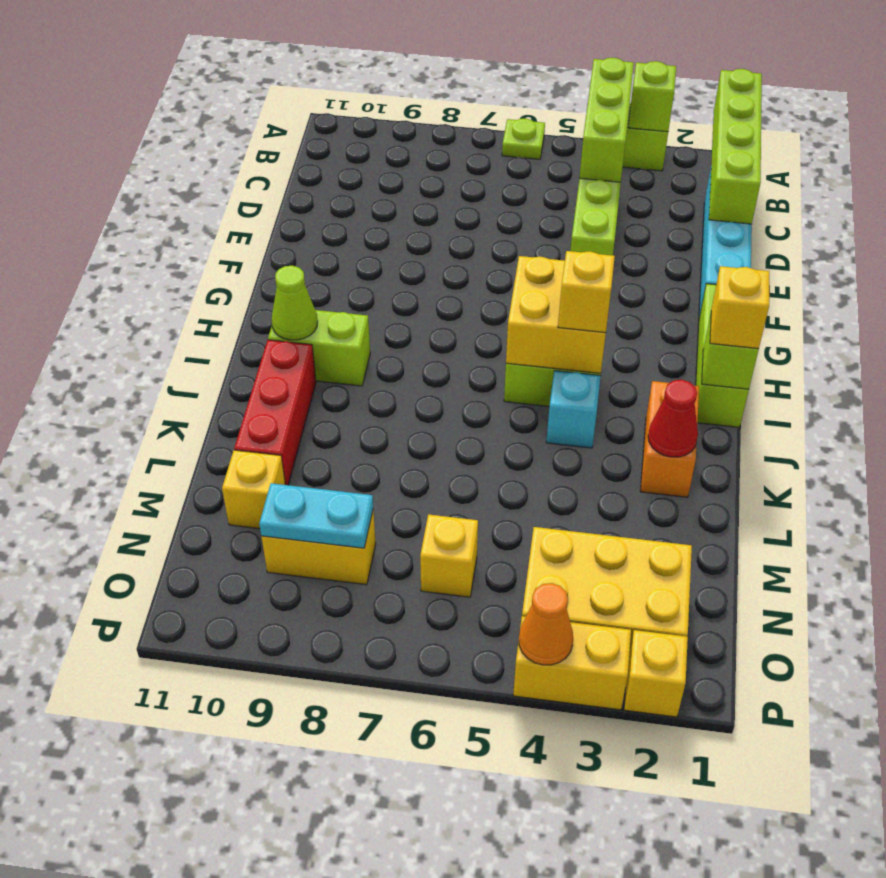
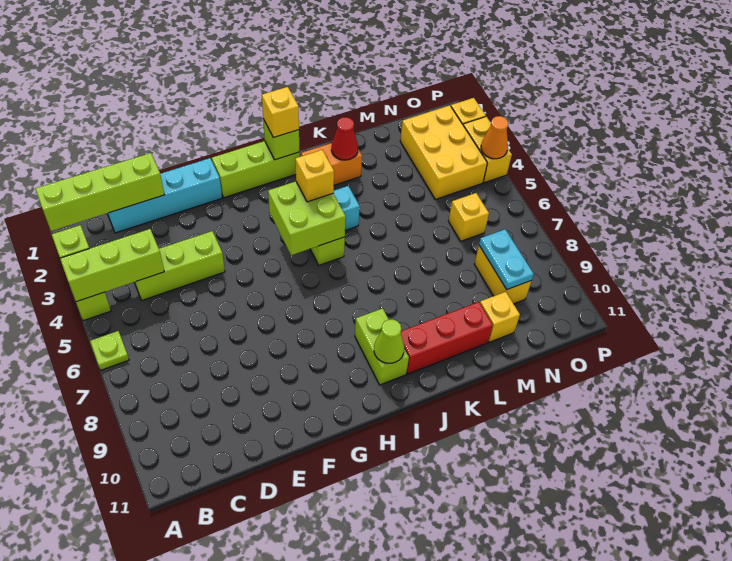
yellow brick H4:I5 level 2 -> lime brick H4:I5 level 2

